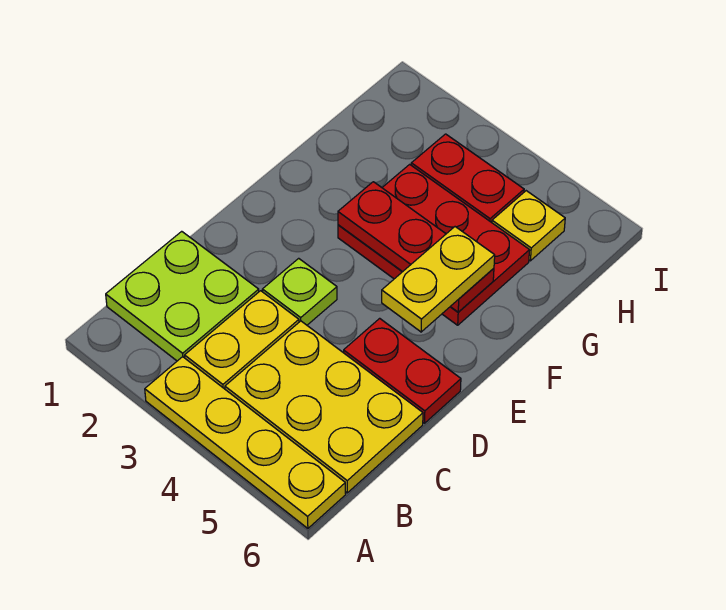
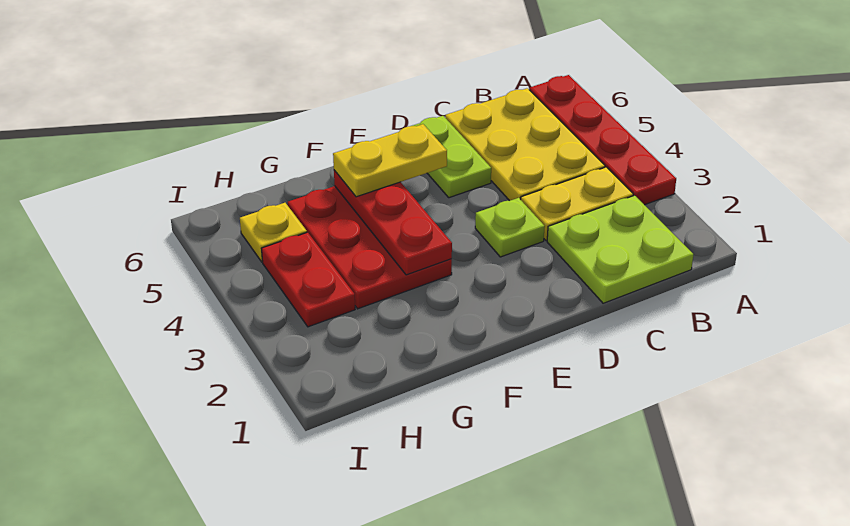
yellow plate A3:A6 level 1 -> red plate A3:A6 level 1
red plate D5:D6 level 1 -> lime plate D5:D6 level 1

